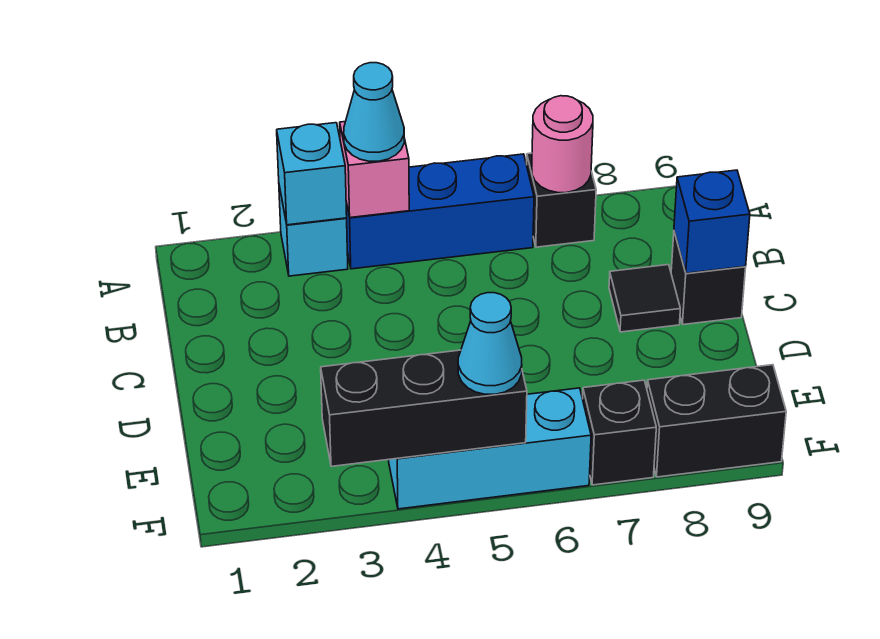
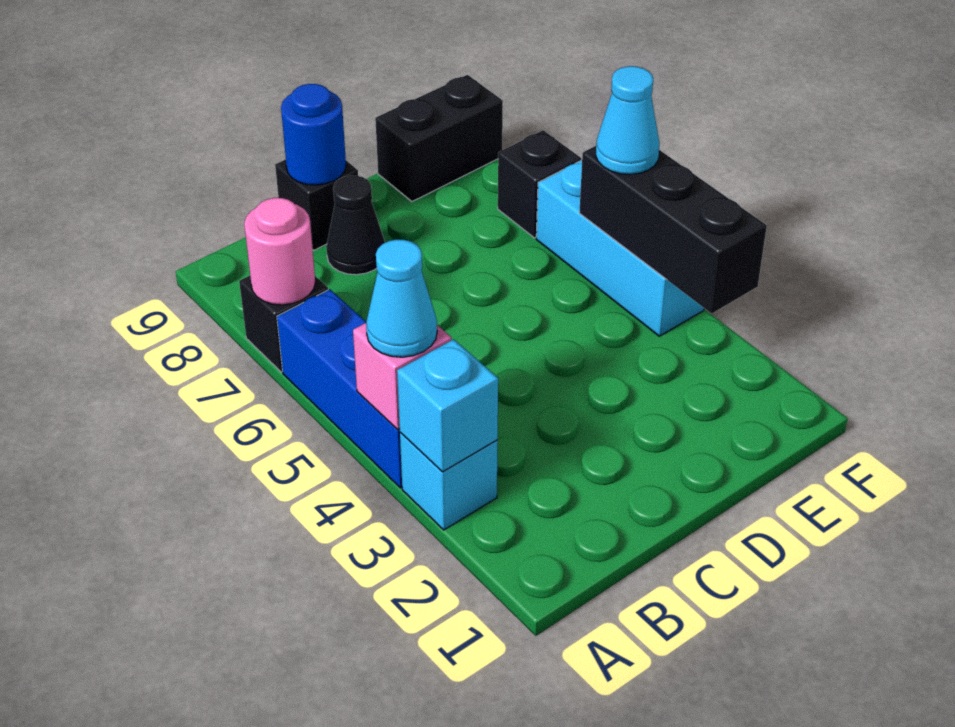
black tile C8 level 1 -> black cone C8 level 1
blue brick C9 level 2 -> blue round brick C9 level 2
black brick F8:F9 level 1 -> black brick E9:F9 level 1

